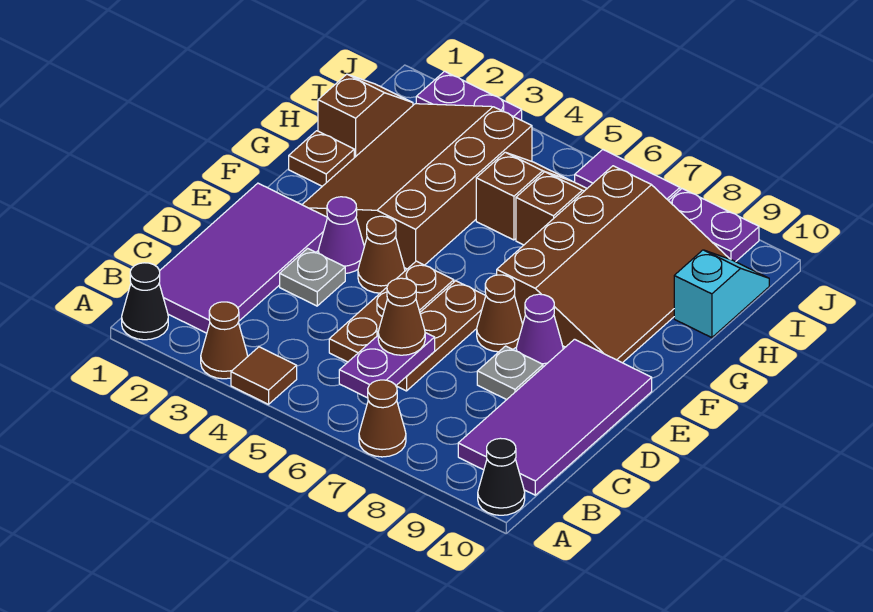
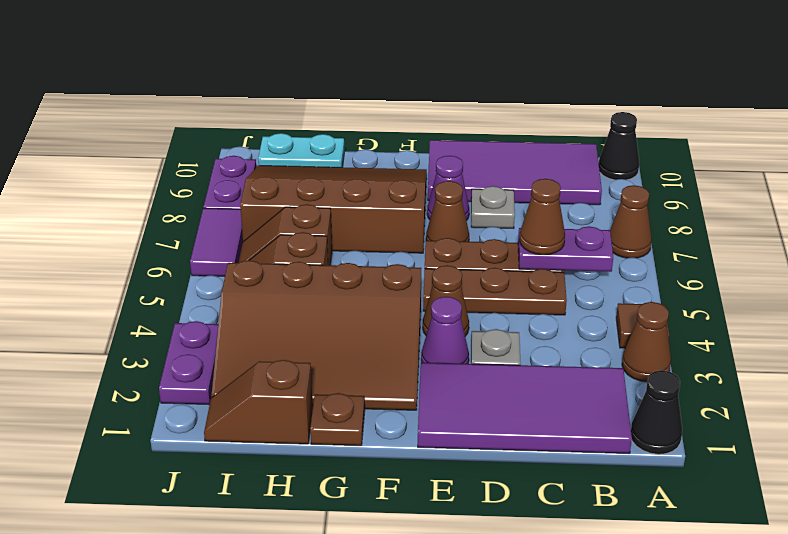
cyan slope H10:I10 level 1 top H -> cyan plate H10:I10 level 1

